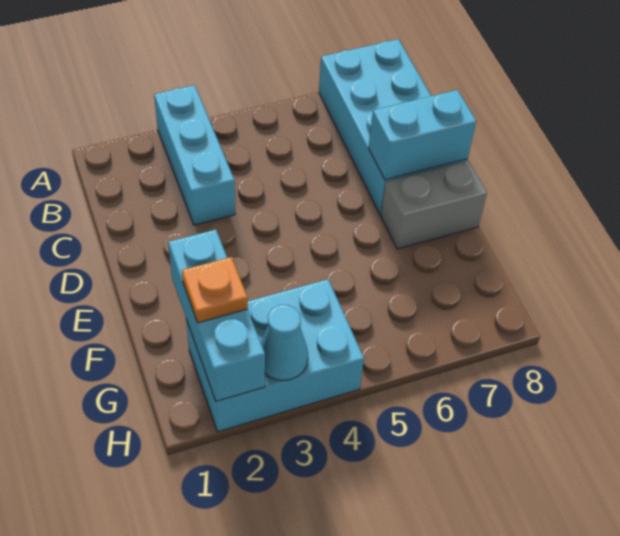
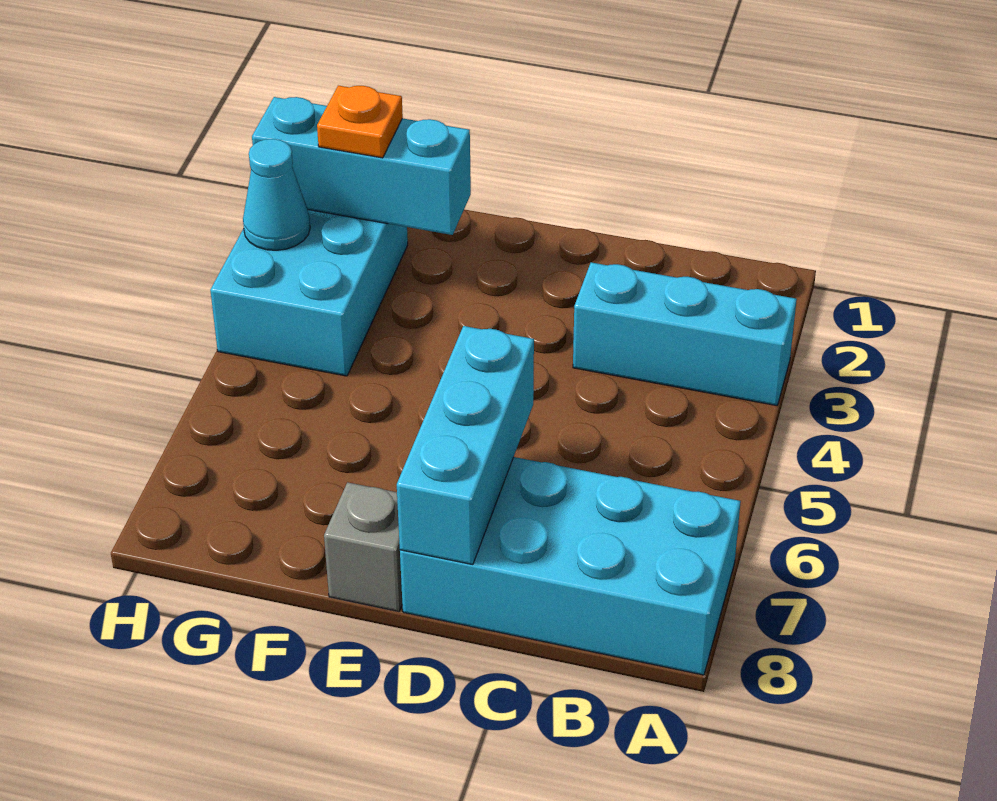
cyan brick D7:D8 level 2 -> cyan brick D6:D8 level 2
grey brick E7:E8 level 1 -> grey brick E8 level 1

